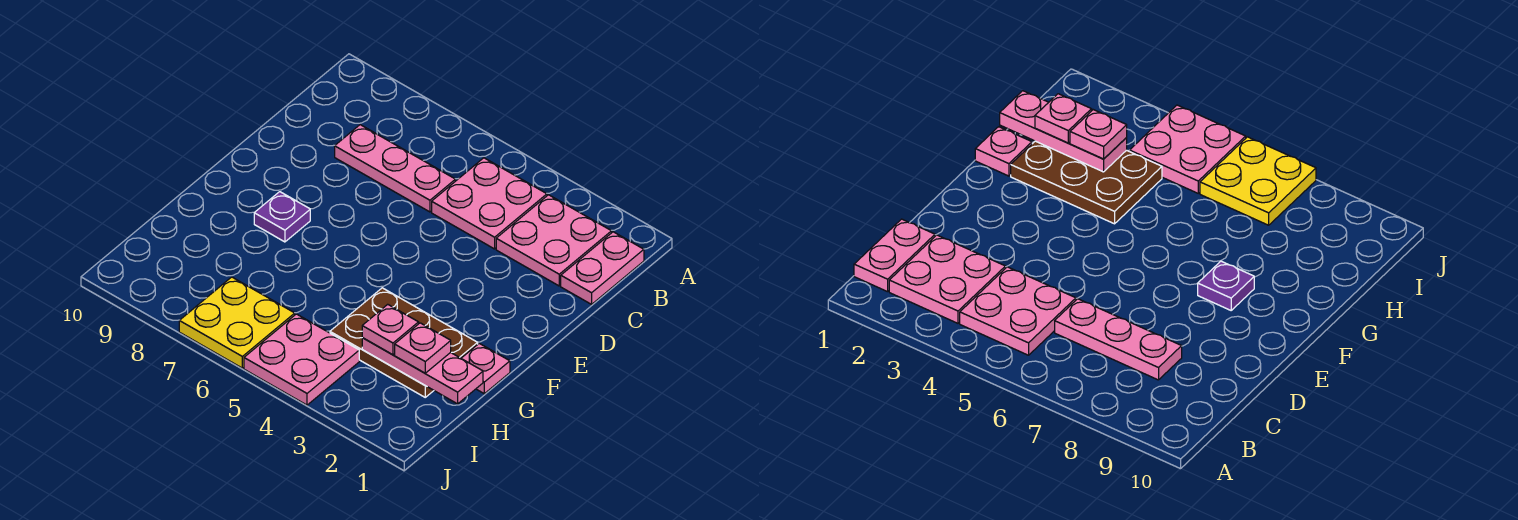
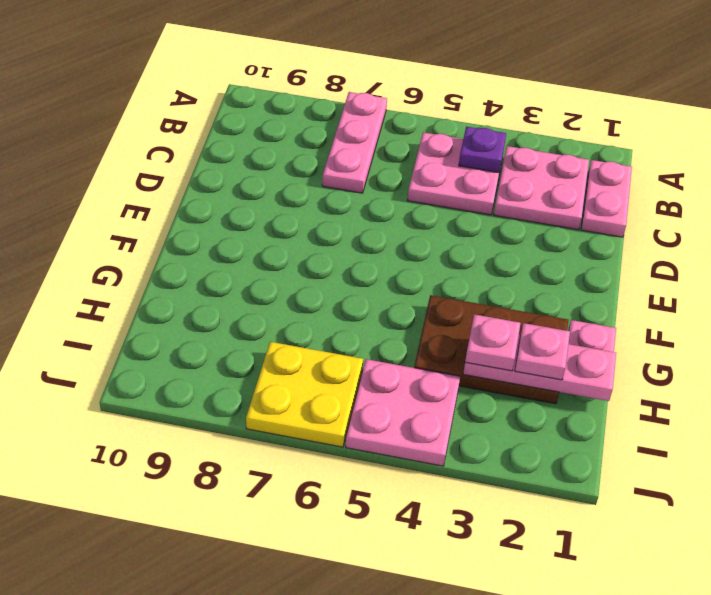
pink plate C6:C8 level 1 -> pink plate A7:C7 level 1
purple plate F8 level 1 -> purple plate B4 level 2

